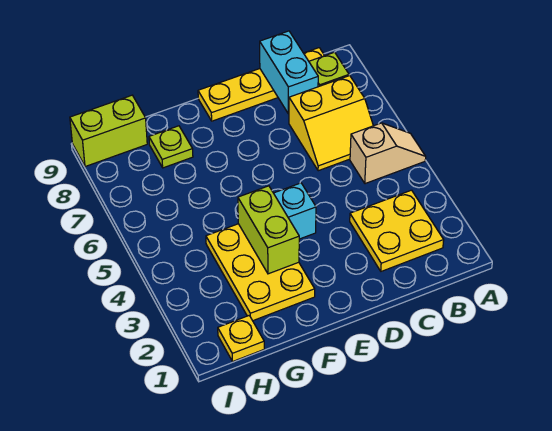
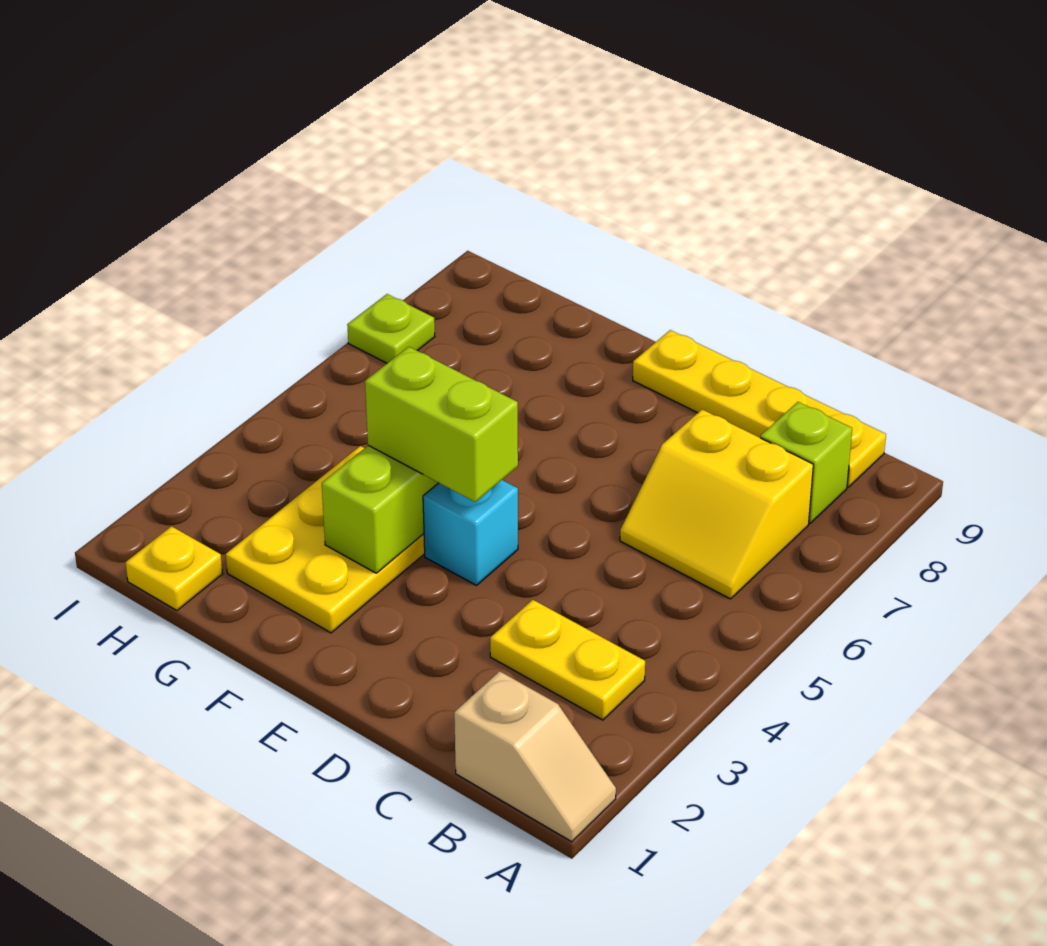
tan slope A5:B5 level 1 top B -> tan slope A1:B1 level 1 top B
yellow plate B2:C3 level 1 -> yellow plate B3:C3 level 1
cyan brick C8:C9 level 2 -> none
lime plate G8 level 1 -> lime plate I7 level 1
lime brick H9:I9 level 1 -> lime brick E4:F4 level 3

